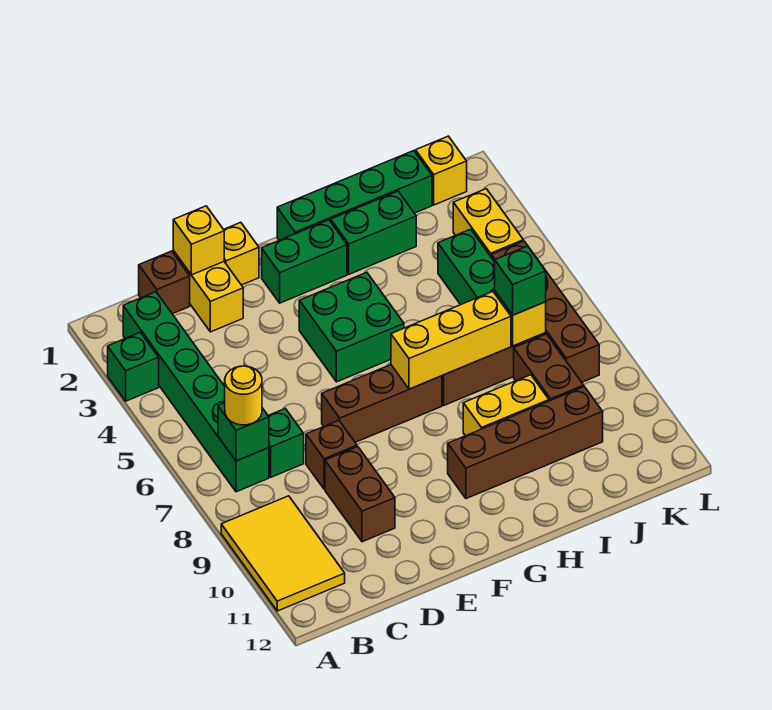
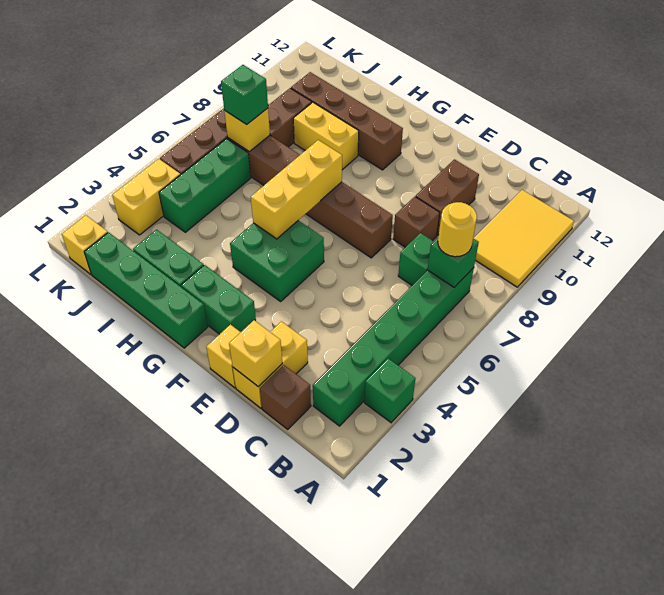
yellow brick G7:I7 level 2 -> yellow brick G5:G7 level 2

